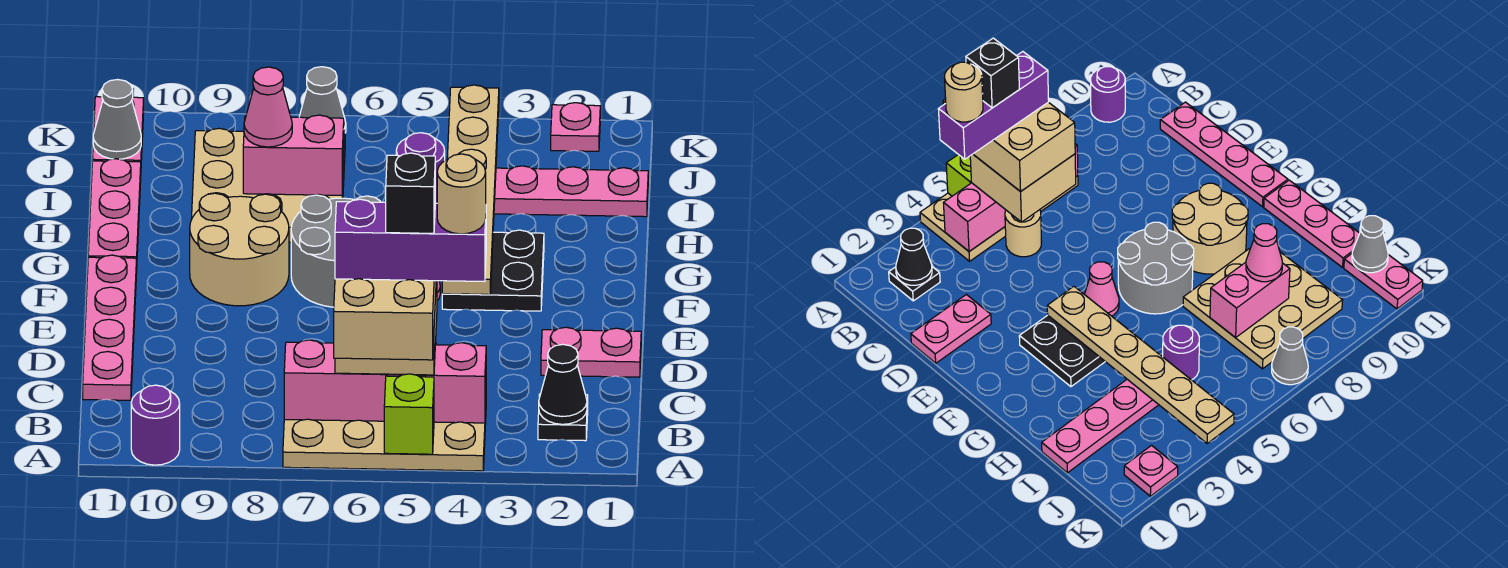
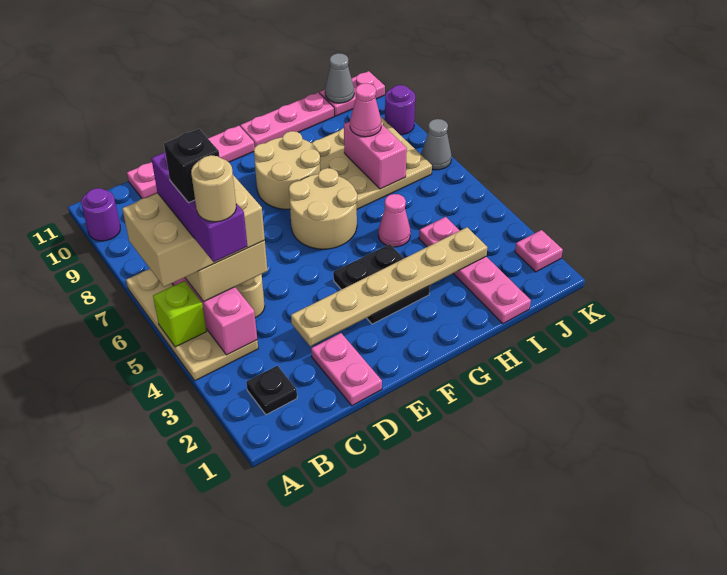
black cone B2 level 2 -> none
tan plate F4:K4 level 2 -> tan plate D3:I3 level 2
pink cone F5 level 1 -> pink cone H5 level 1
grey round brick F6:G7 level 1 -> tan round brick F6:G7 level 1
purple round brick I5 level 1 -> purple round brick K9 level 1

